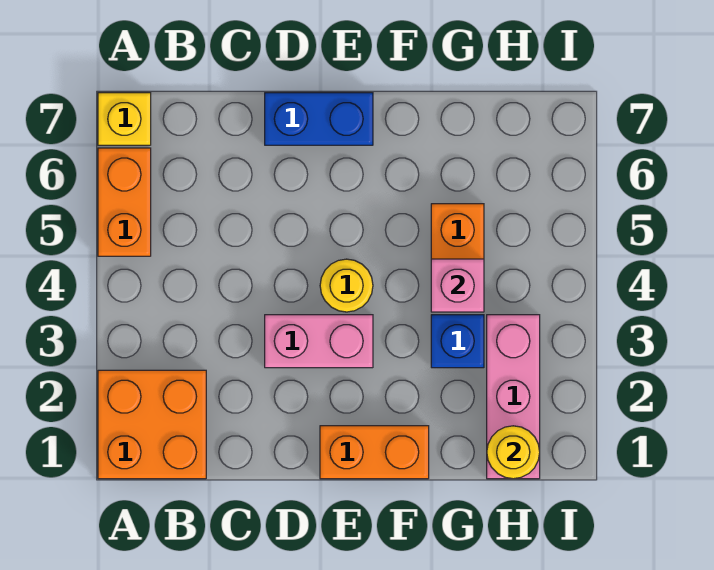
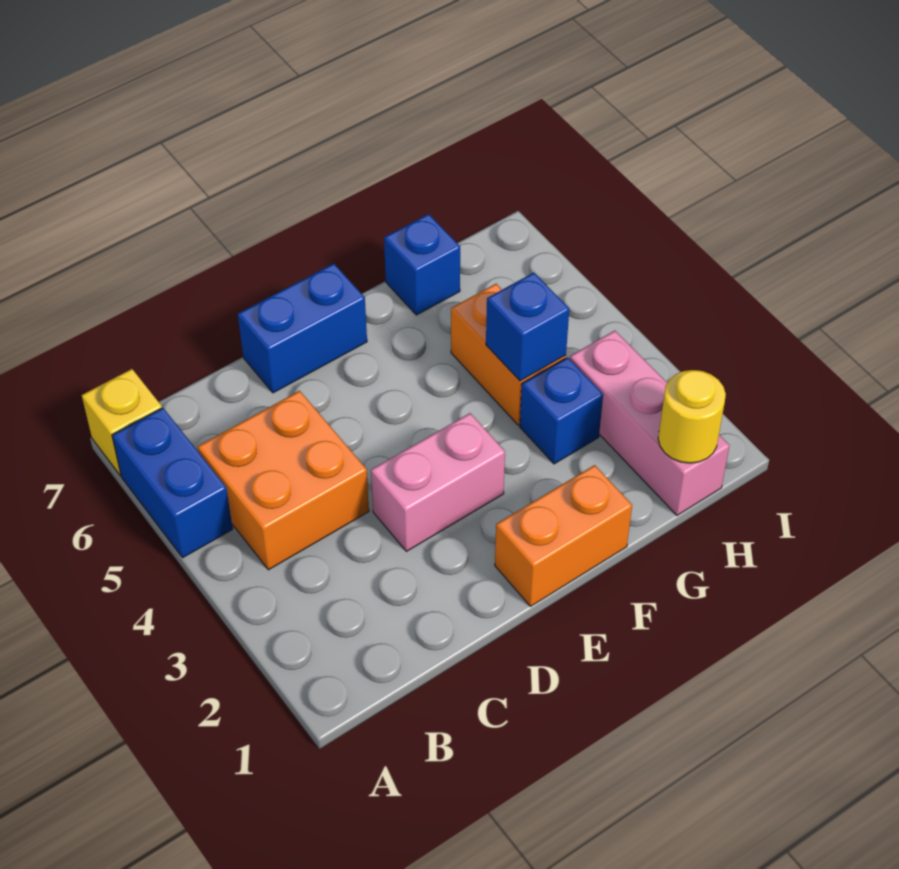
orange brick A1:B2 level 1 -> orange brick B4:C5 level 1
orange brick A5:A6 level 1 -> blue brick A5:A6 level 1
yellow round brick E4 level 1 -> none
pink brick G4 level 2 -> blue brick G4 level 2
none -> blue brick G7 level 1

